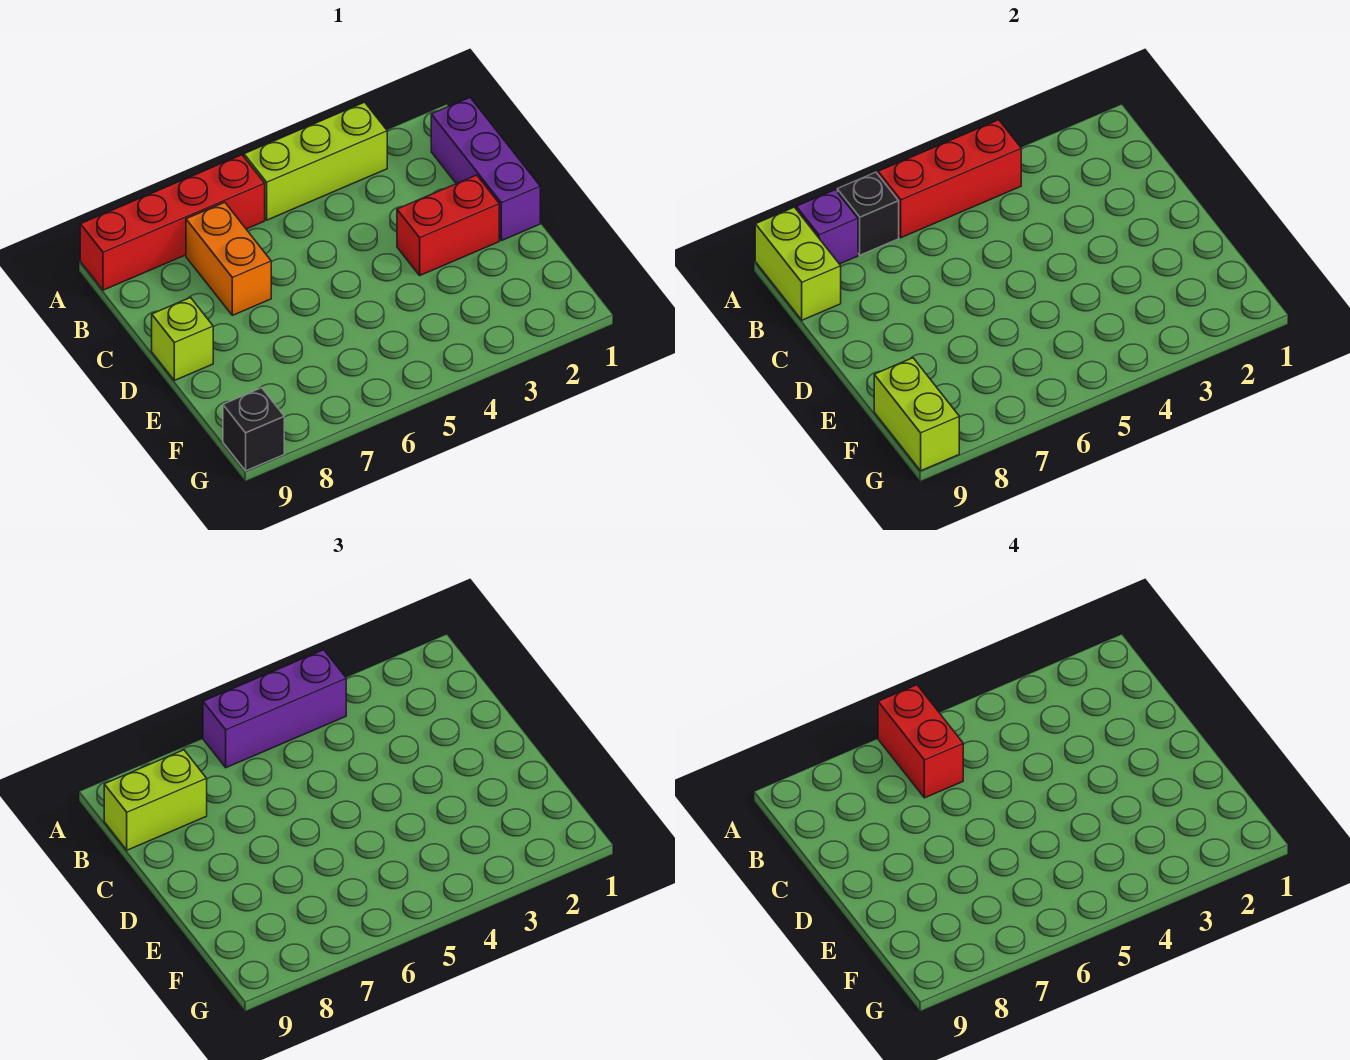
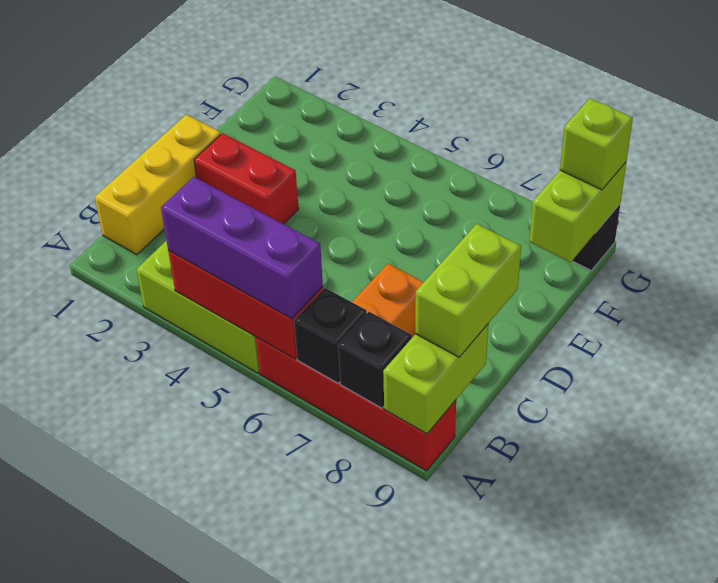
red brick A6:B6 level 4 -> none
purple brick A8 level 2 -> black brick A8 level 2
purple brick B1:D1 level 1 -> yellow brick B1:D1 level 1
lime brick B8:B9 level 3 -> lime brick B9:C9 level 3
lime brick D9 level 1 -> lime brick G9 level 3

